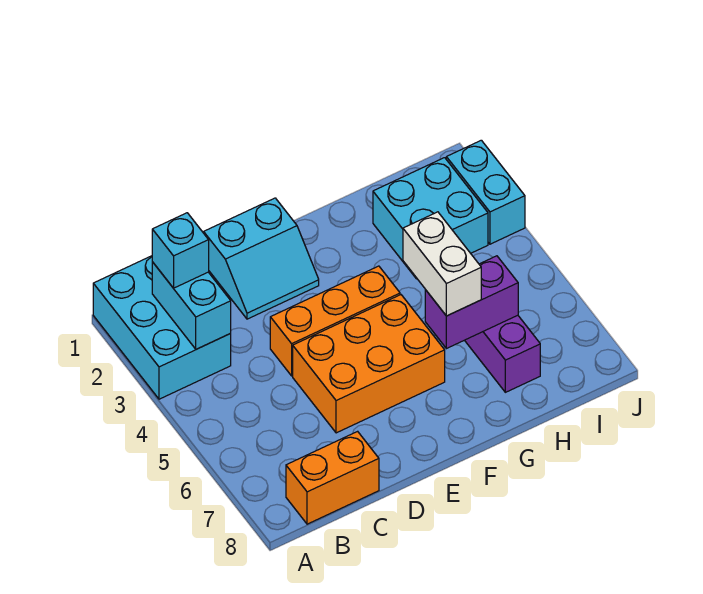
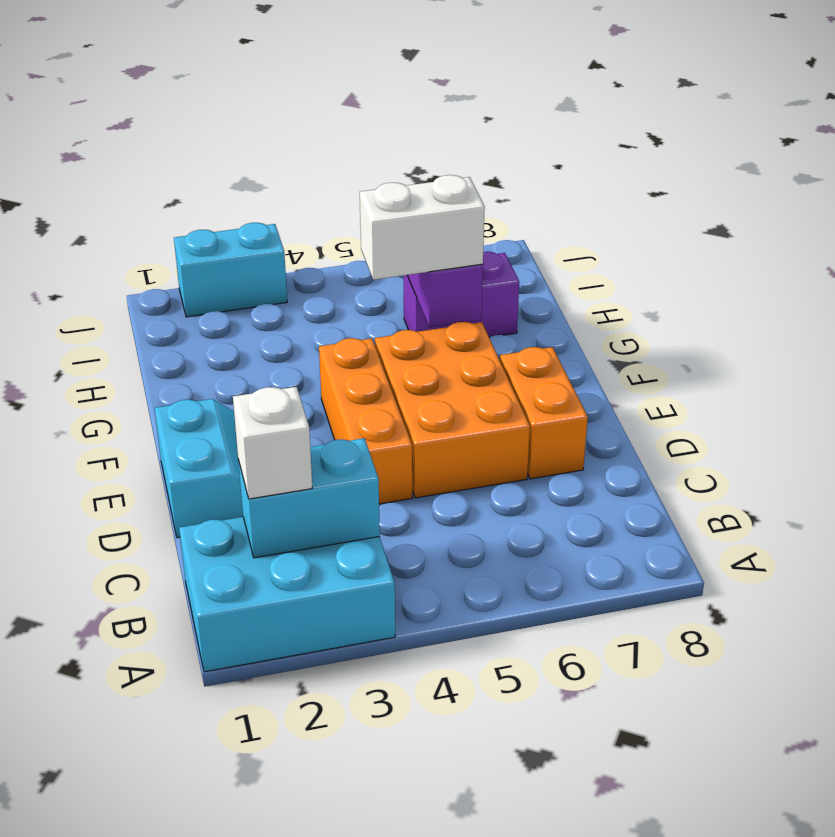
cyan brick B2 level 3 -> white brick B2 level 3
orange brick B8:C8 level 1 -> orange brick D7:E7 level 1
cyan brick H2:I3 level 1 -> none

